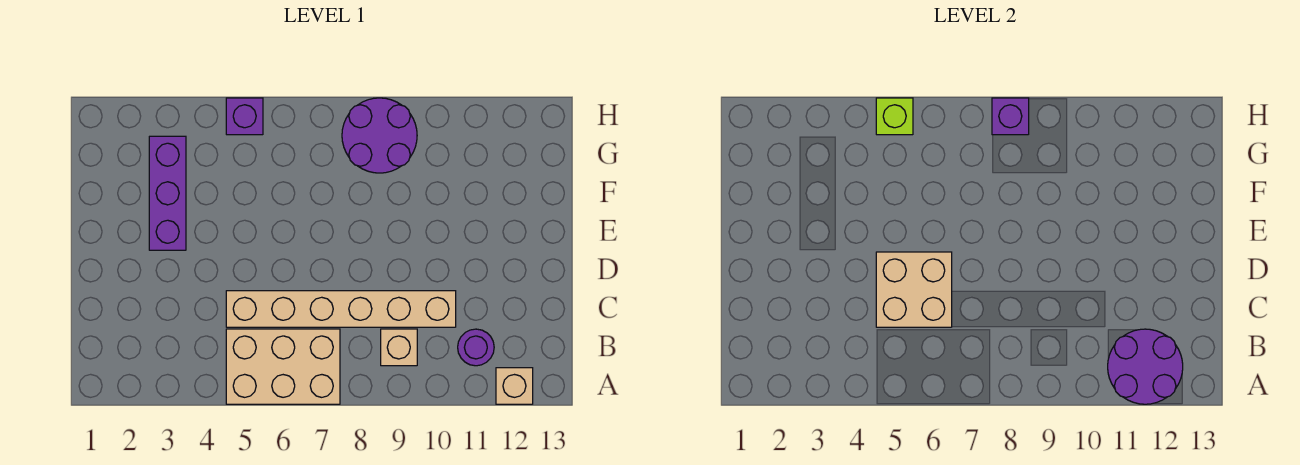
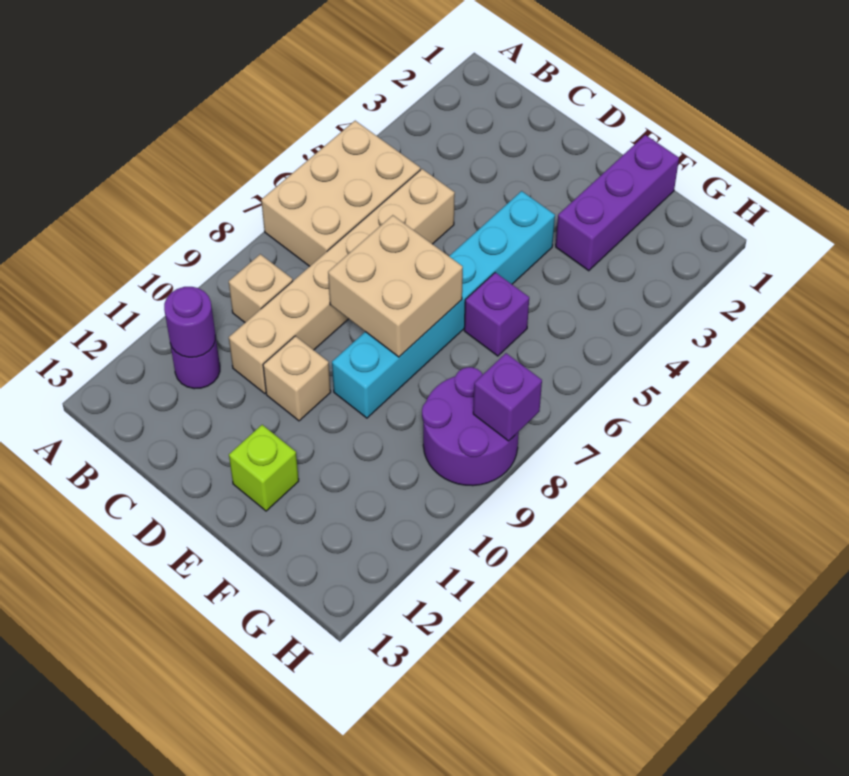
purple round brick A11:B12 level 2 -> purple round brick B11 level 2
tan brick A12 level 1 -> tan brick D10 level 1
tan brick C5:D6 level 2 -> tan brick D7:E8 level 2
purple brick E3:G3 level 1 -> purple brick F1:F3 level 1
none -> cyan brick E4:E9 level 1
purple brick H5 level 1 -> purple brick F6 level 1
lime brick H5 level 2 -> lime brick E12 level 1

